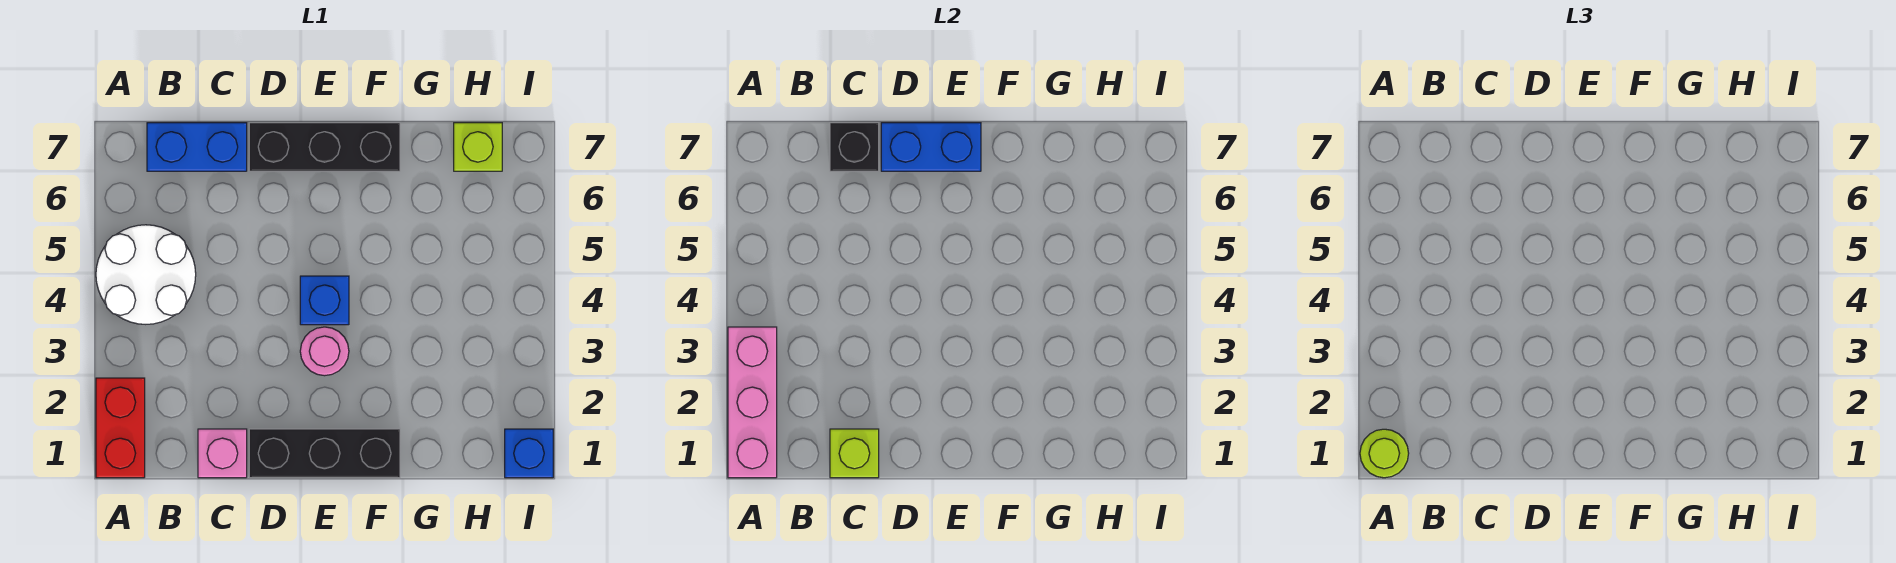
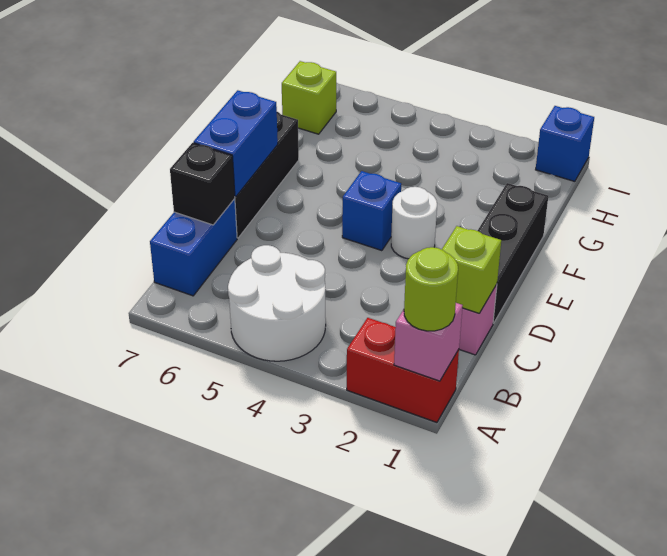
pink brick A1:A3 level 2 -> pink brick A1 level 2
pink round brick E3 level 1 -> white round brick E3 level 1

